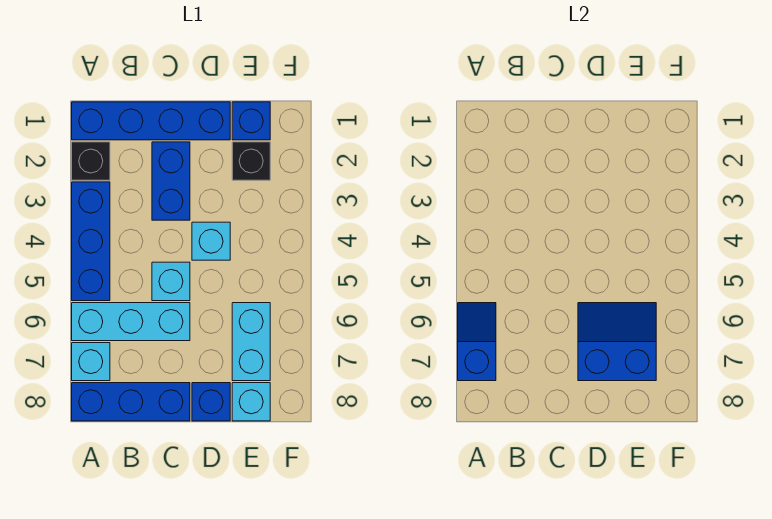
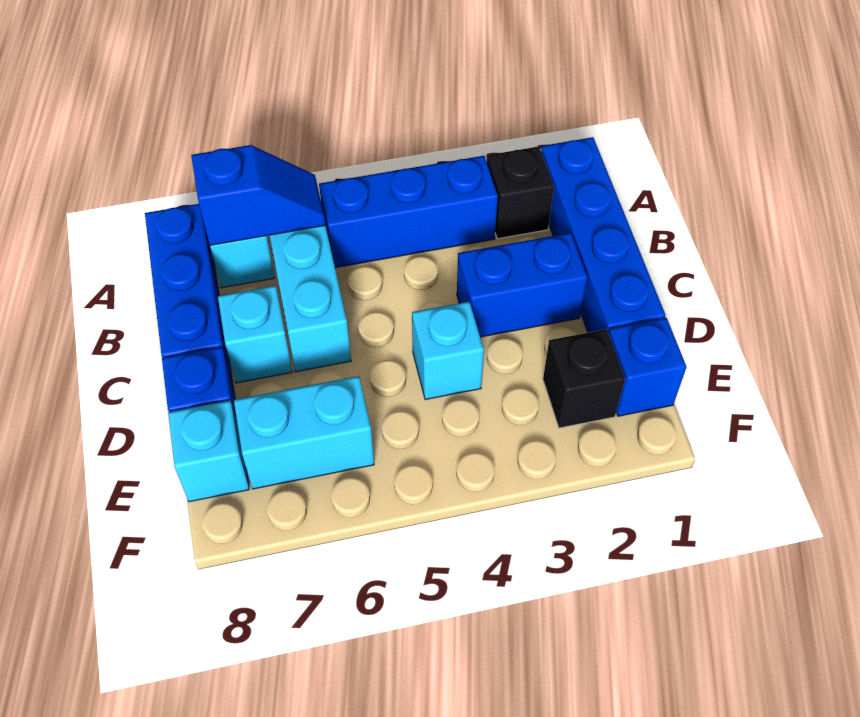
cyan brick C5 level 1 -> cyan brick C7 level 1
blue slope D6:E7 level 2 top 7 -> none

